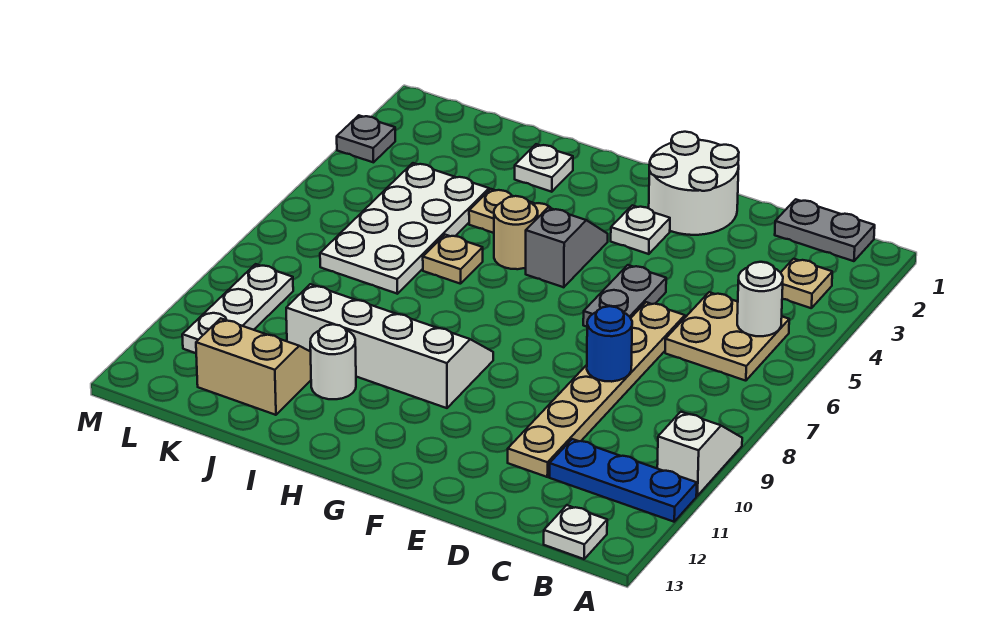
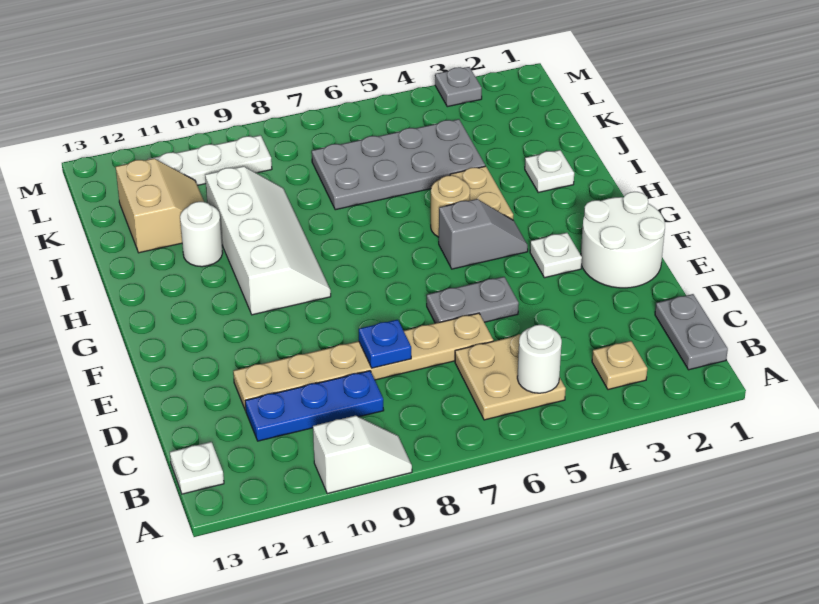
blue plate A11:C11 level 1 -> blue plate C9:C11 level 1
blue round brick D8 level 2 -> blue plate D8 level 2
tan plate I6 level 1 -> none
white plate J4:K7 level 1 -> grey plate J4:K7 level 1

